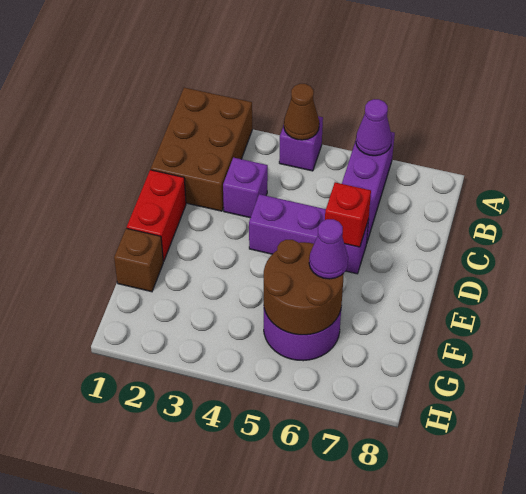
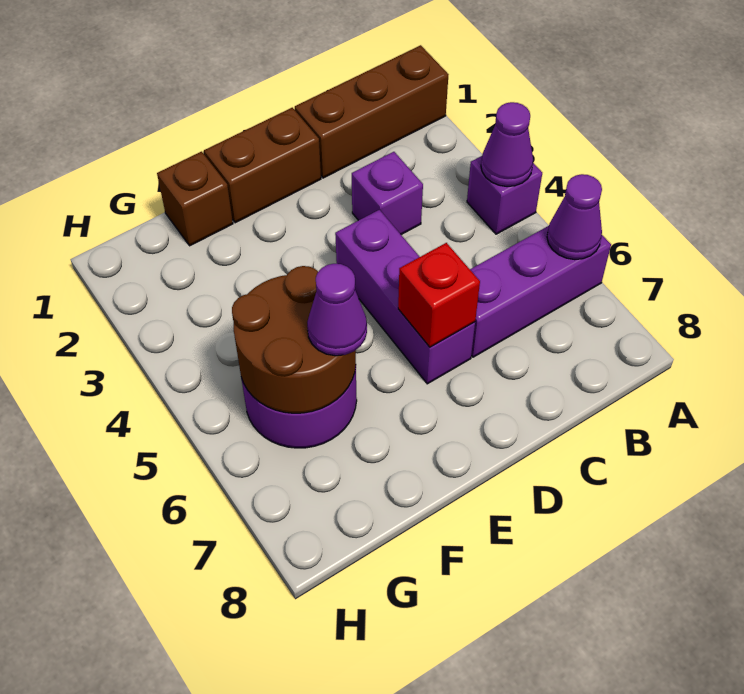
brown brick A1:C2 level 1 -> brown brick A1:C1 level 1
brown cone A4 level 2 -> purple cone A4 level 2
red brick D1:E1 level 1 -> brown brick D1:E1 level 1

